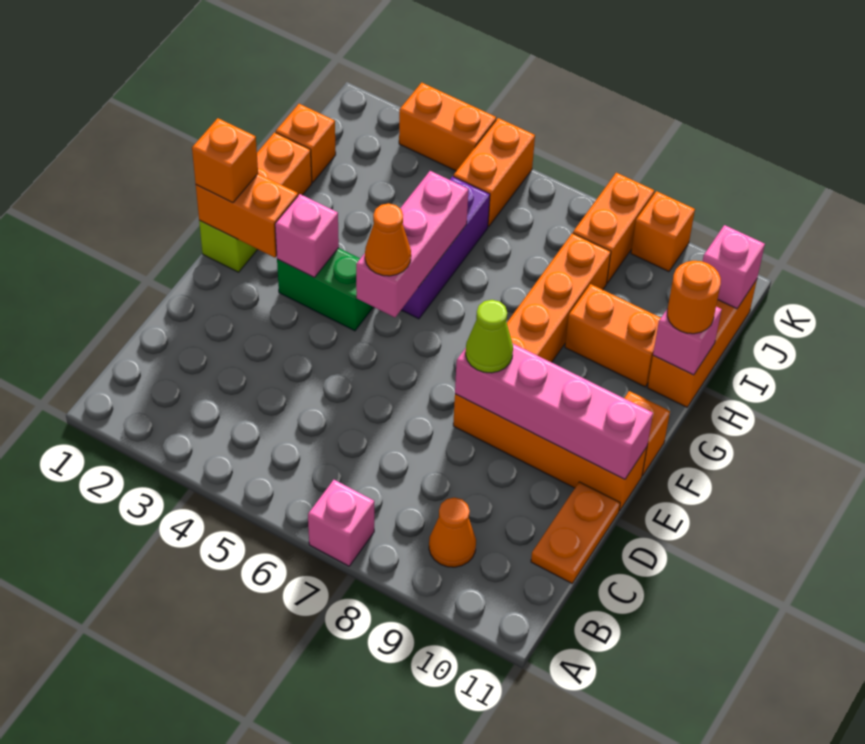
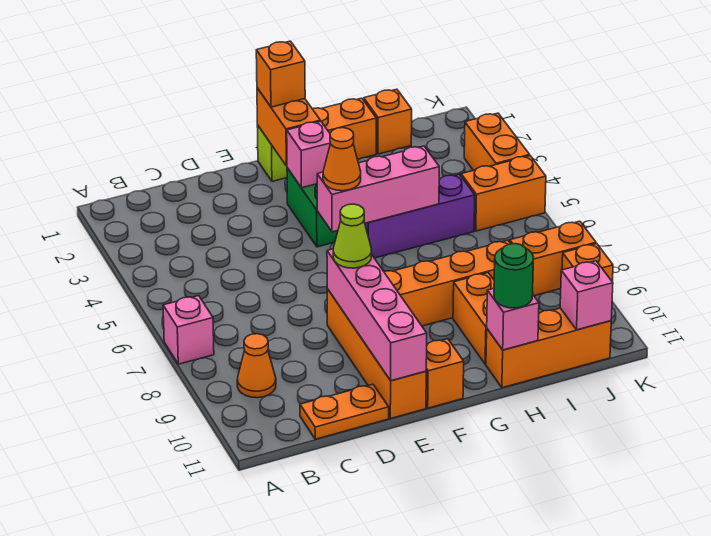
orange round brick H11 level 3 -> green round brick H11 level 3

